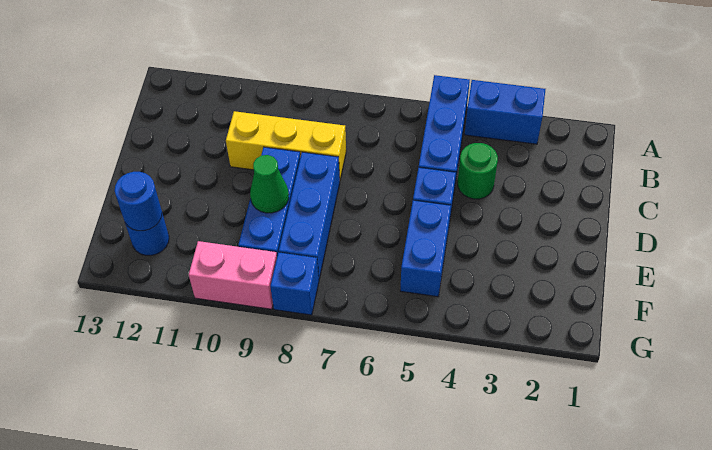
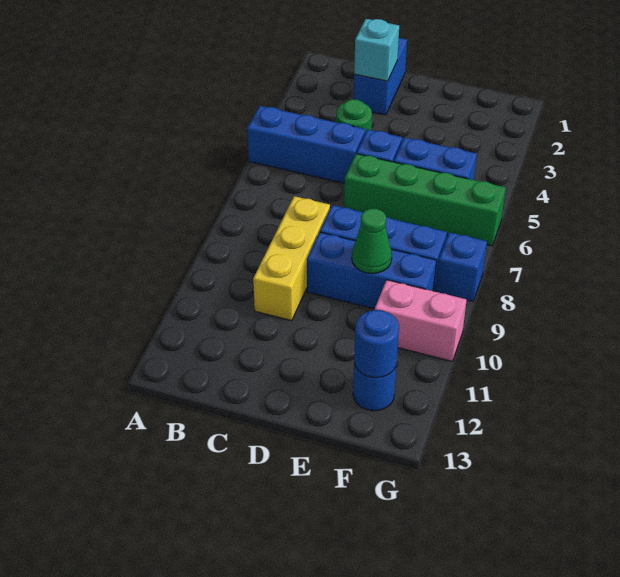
blue brick A3:A4 level 1 -> blue brick C1:C2 level 1
none -> cyan brick C2 level 2
none -> green brick D6:G6 level 1
pink brick G9:G10 level 1 -> pink brick F10:G10 level 1

